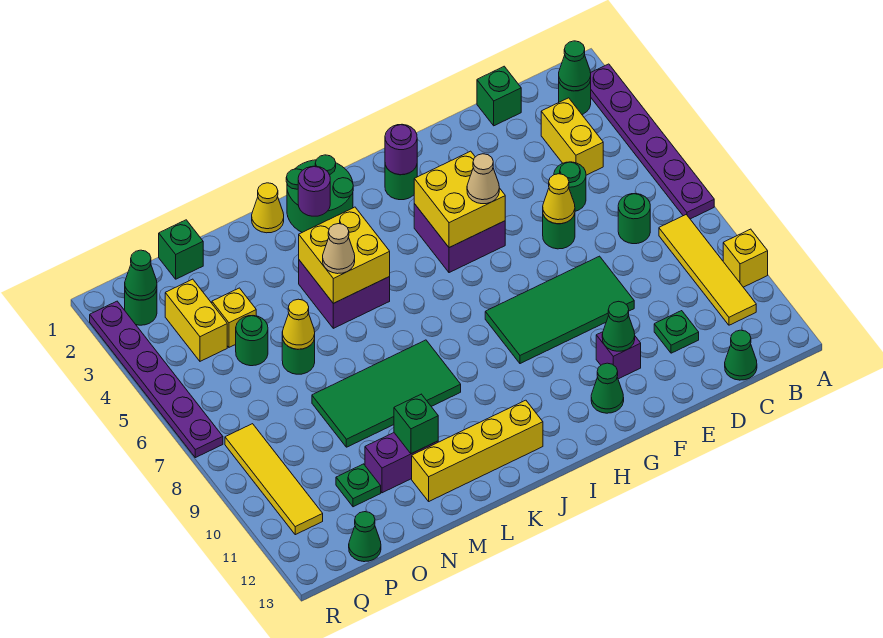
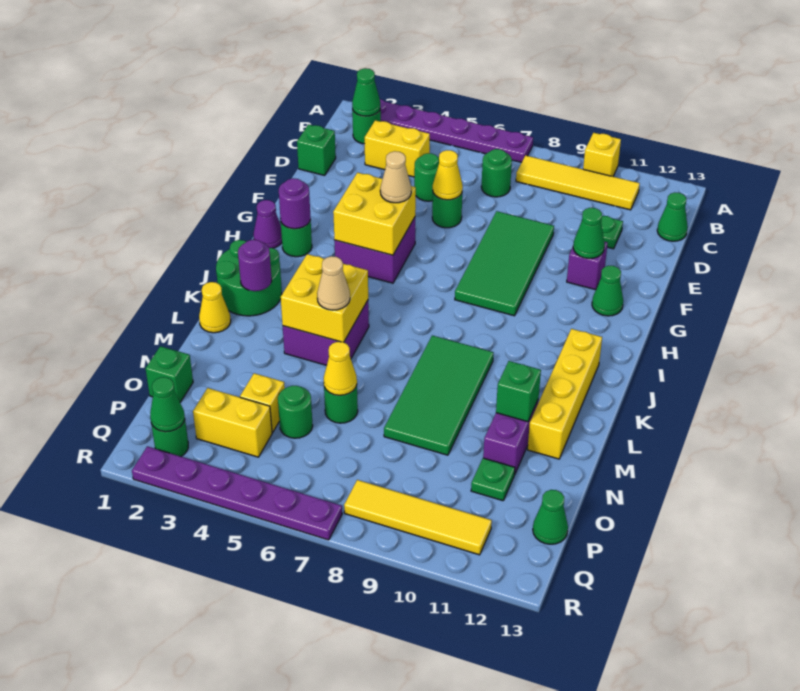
none -> purple cone H1 level 1

